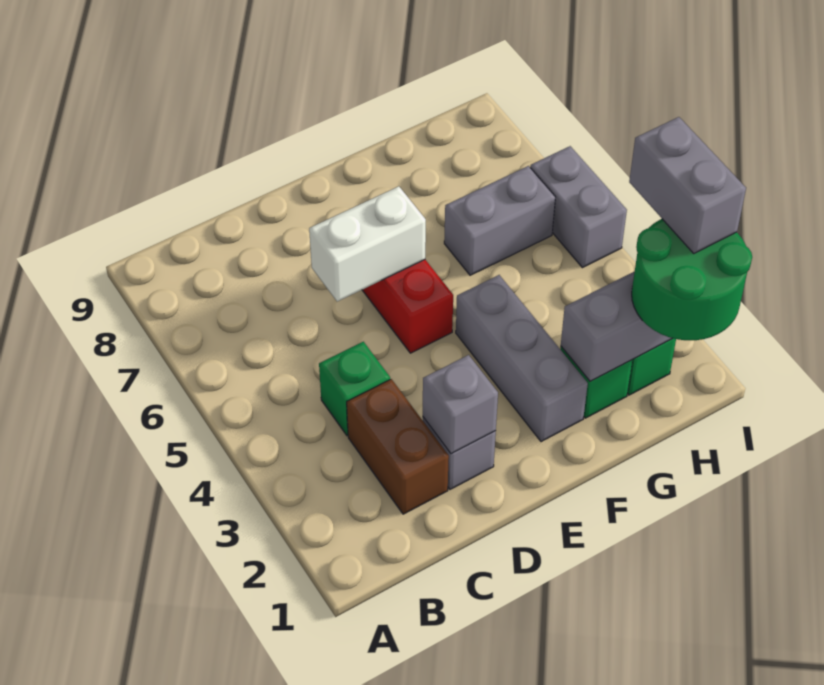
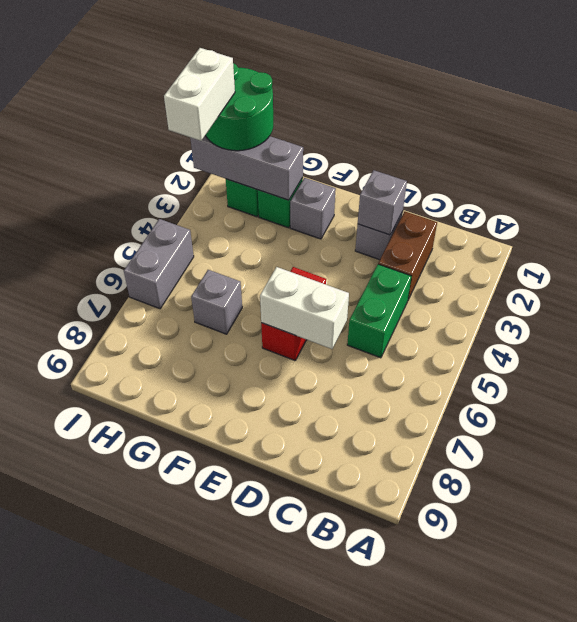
green brick C4 level 1 -> green brick C4:C5 level 1
grey brick F2:F4 level 1 -> grey brick F2 level 1
grey brick G6:H6 level 1 -> grey brick G6 level 1
grey brick I2:I3 level 4 -> white brick I2:I3 level 4

